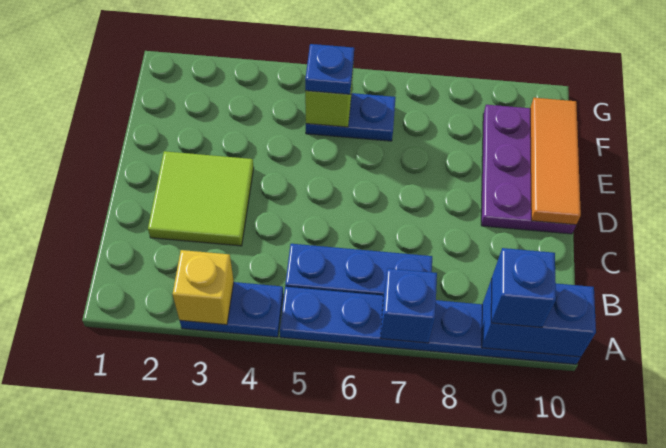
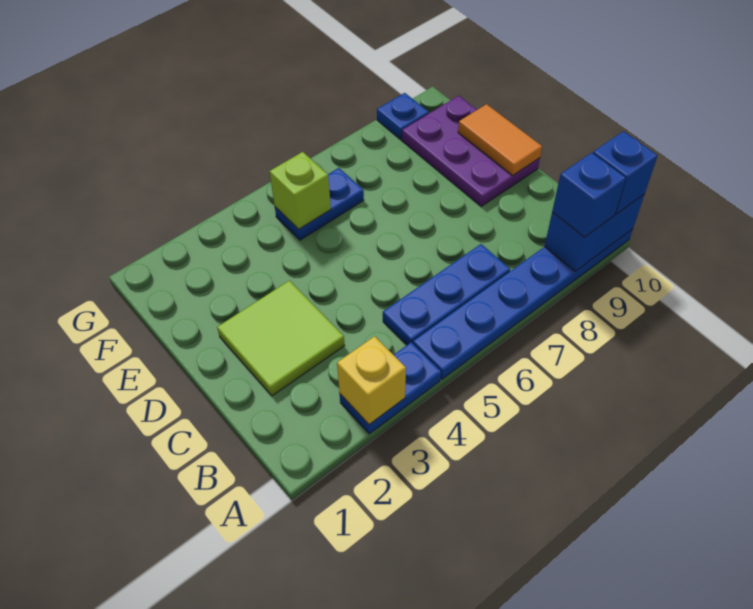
blue brick A7 level 2 -> blue brick A10 level 3
orange tile D10:F10 level 2 -> orange tile D10:E10 level 2
blue plate F5 level 3 -> blue plate G9 level 1

